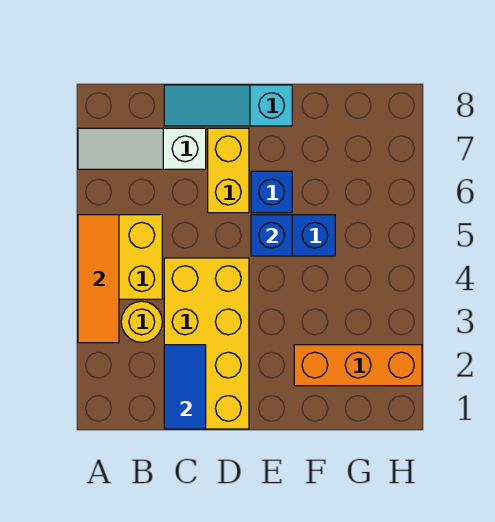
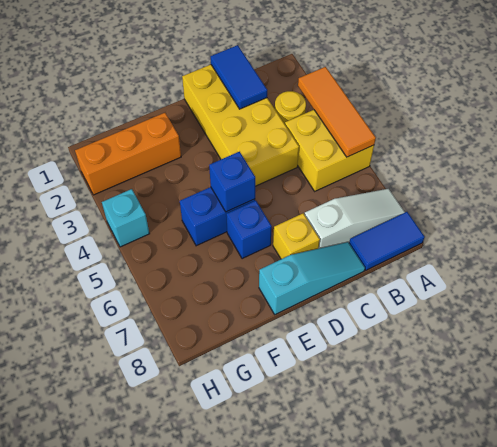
none -> blue tile A8:B8 level 1
yellow brick D6:D7 level 1 -> yellow brick D7 level 1
none -> cyan brick H4 level 1

